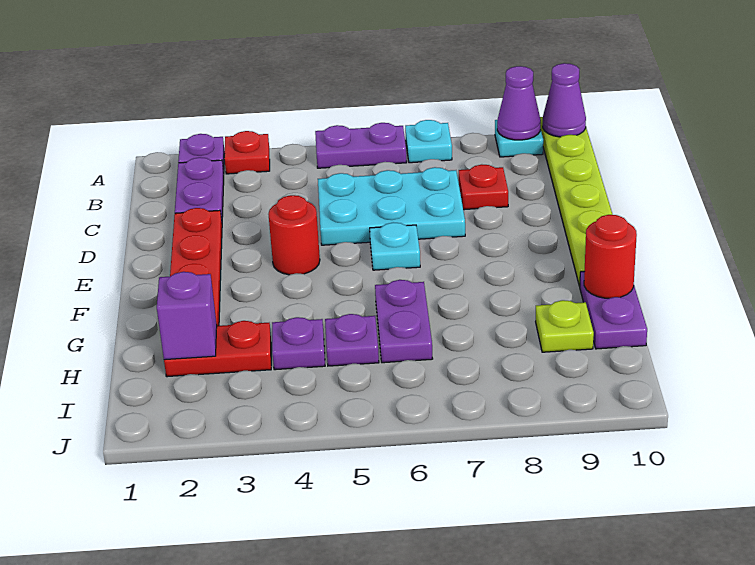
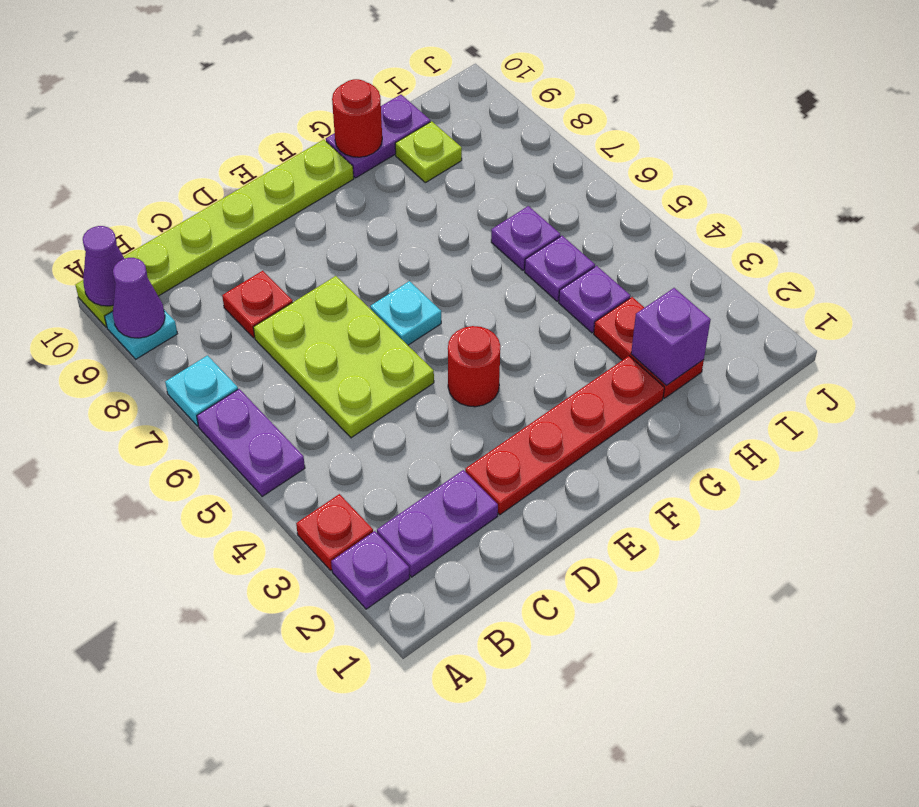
cyan plate C5:D7 level 1 -> lime plate C5:D7 level 1
purple plate G6:H6 level 1 -> purple plate H6 level 1

